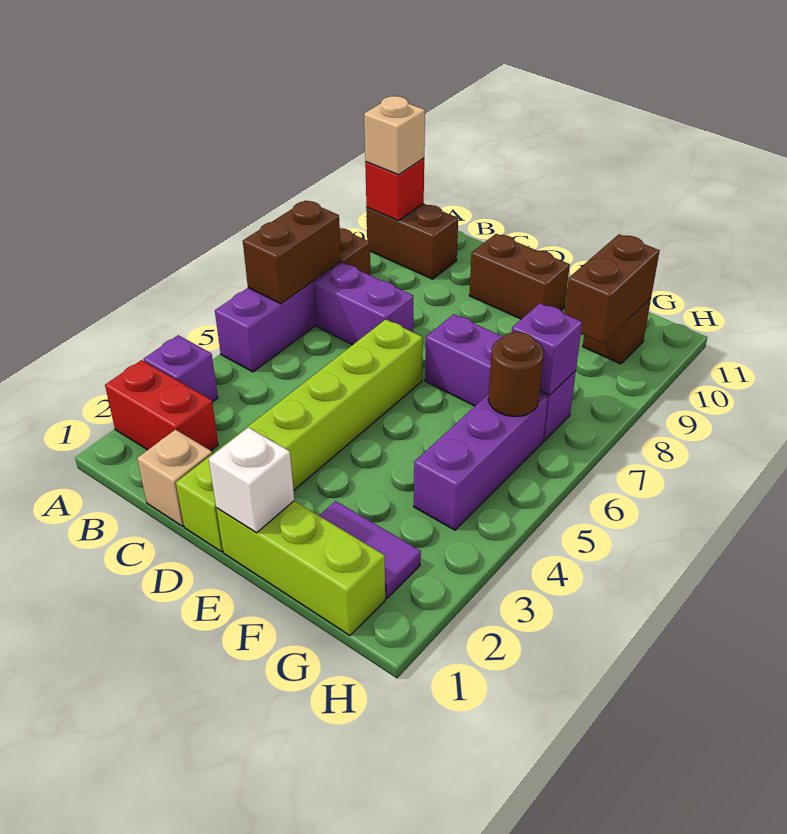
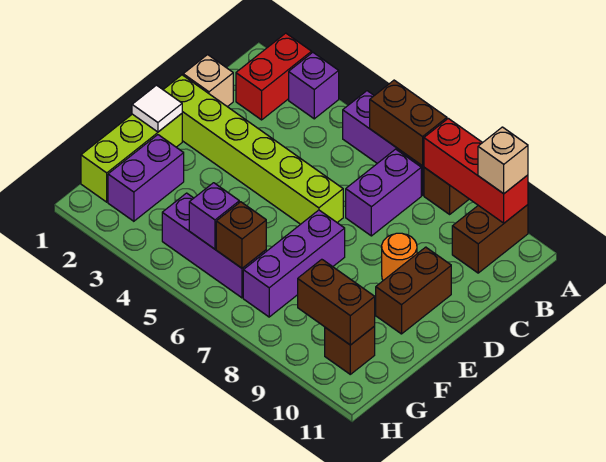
red brick A10 level 2 -> red brick A8:A10 level 2
none -> orange round brick D9 level 1
white brick E1 level 2 -> white tile E1 level 2
purple tile F2:G2 level 1 -> purple brick F2:G2 level 1
brown round brick G6 level 2 -> brown brick G6 level 2
purple brick G7 level 2 -> purple brick G5 level 2

